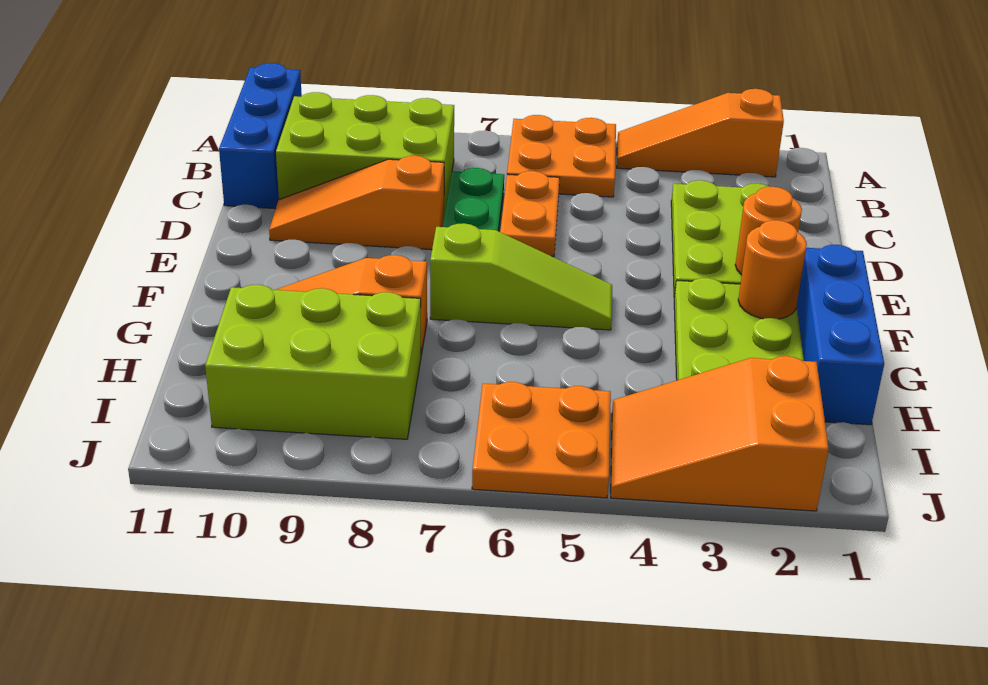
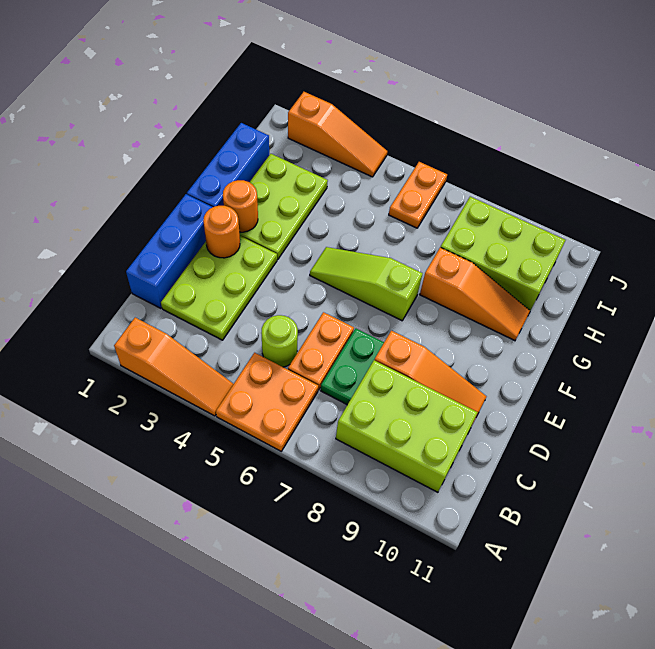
blue brick A11:C11 level 1 -> blue brick C1:E1 level 1
none -> lime round brick C5 level 1
orange slope I2:J4 level 1 top 2 -> orange slope J2:J4 level 1 top 2
orange plate I5:J6 level 1 -> orange plate I6:J6 level 1

